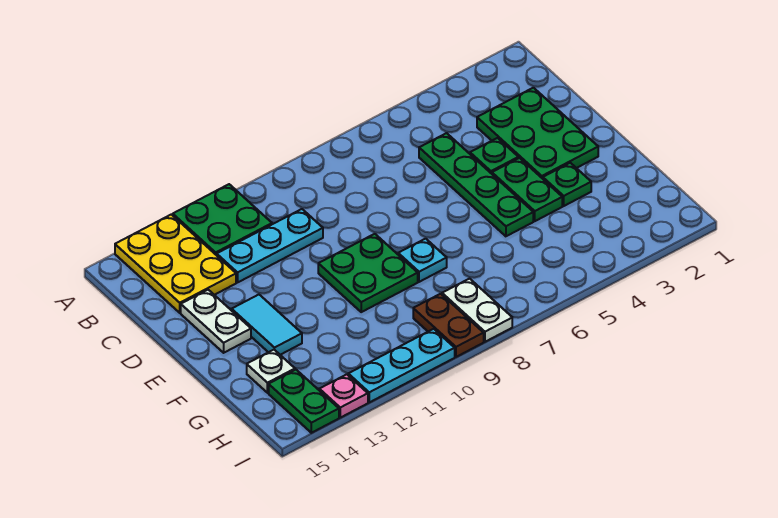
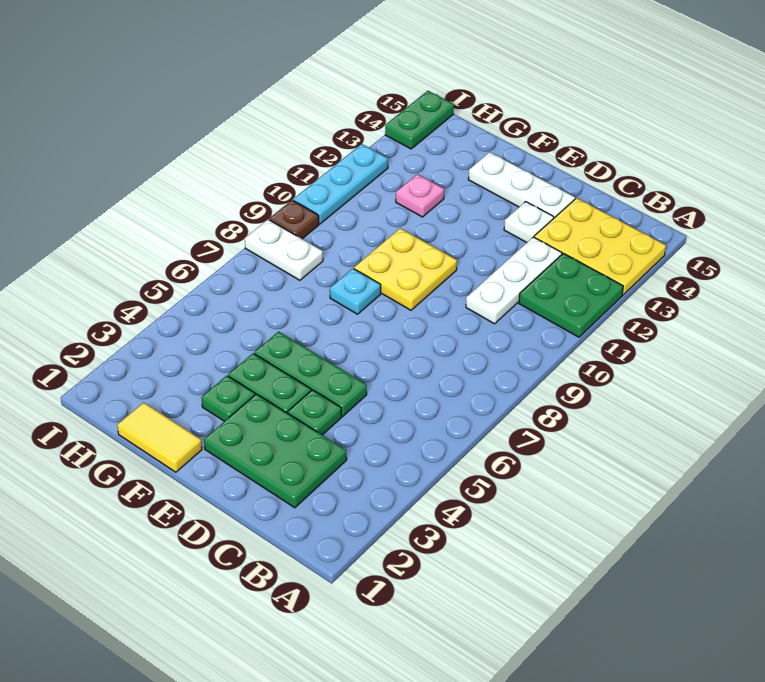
green plate C5:F5 level 1 -> green plate D5:F5 level 1
cyan plate C10:C12 level 1 -> white plate C10:C12 level 1
white plate D14:E14 level 1 -> white plate D14:F14 level 1
green plate E9:F10 level 1 -> yellow plate E9:F10 level 1
cyan tile E13:F13 level 1 -> none
none -> yellow tile F1:G1 level 1
white plate G14 level 1 -> white plate D13 level 1
brown plate H9:I9 level 1 -> brown plate I9 level 1
green plate H14:I14 level 1 -> green plate I14:I15 level 1
pink plate I13 level 1 -> pink plate G12 level 1

